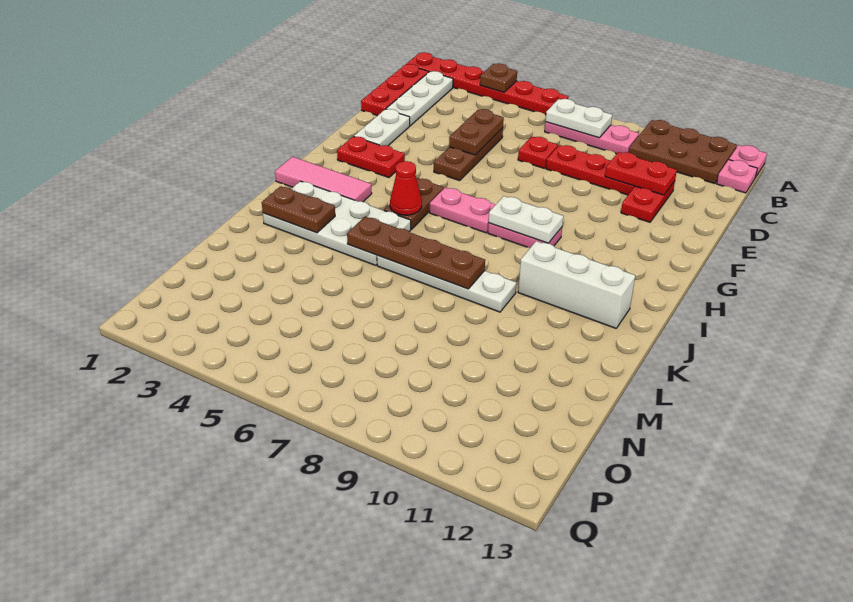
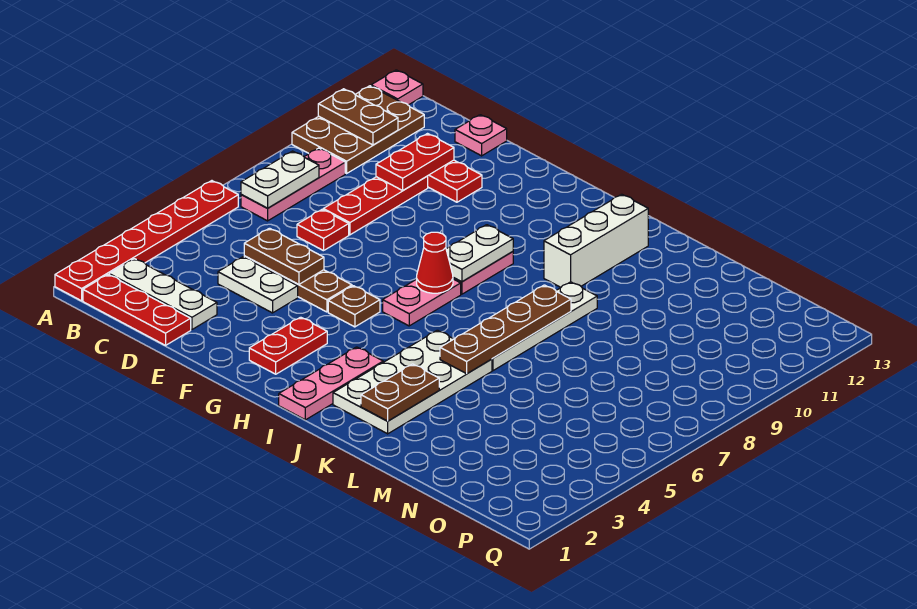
brown plate A4 level 2 -> brown plate G5 level 1
pink plate B13 level 1 -> pink plate D13 level 1
white plate E2:F2 level 1 -> white plate D4:E4 level 1
brown plate H5:I5 level 1 -> brown plate A11:B11 level 2
pink tile I1:I3 level 1 -> pink plate I1:I3 level 1
red cone I5 level 2 -> red cone H7 level 2

